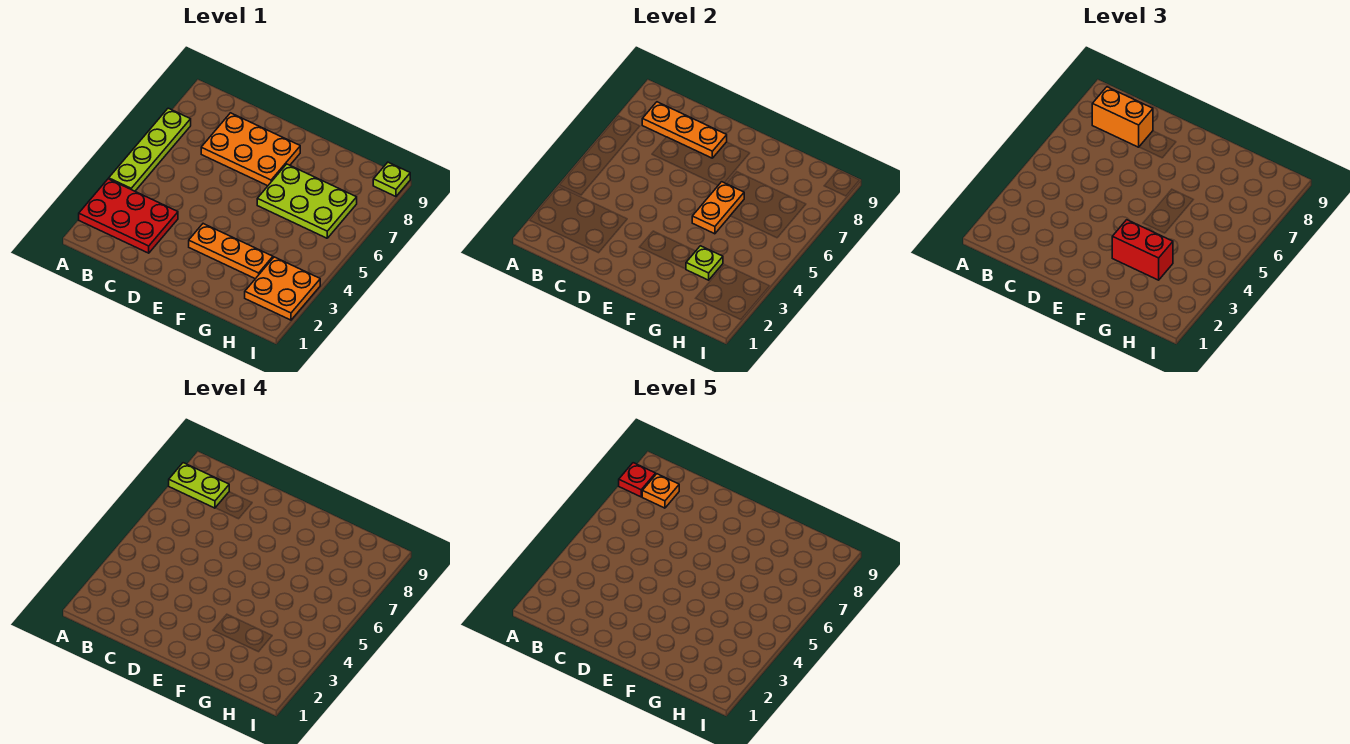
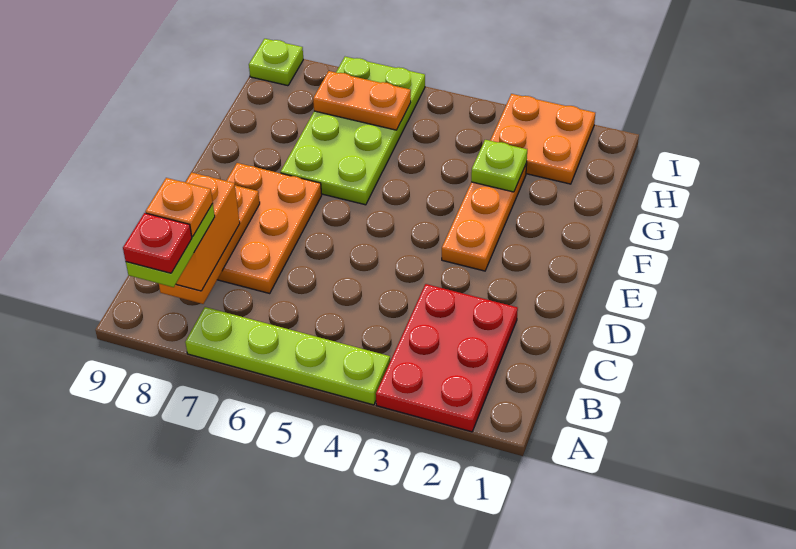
red brick F3:G3 level 3 -> none
orange plate F5:F6 level 2 -> orange plate H6:H7 level 2
lime plate F6:H7 level 1 -> lime plate F6:I7 level 1

